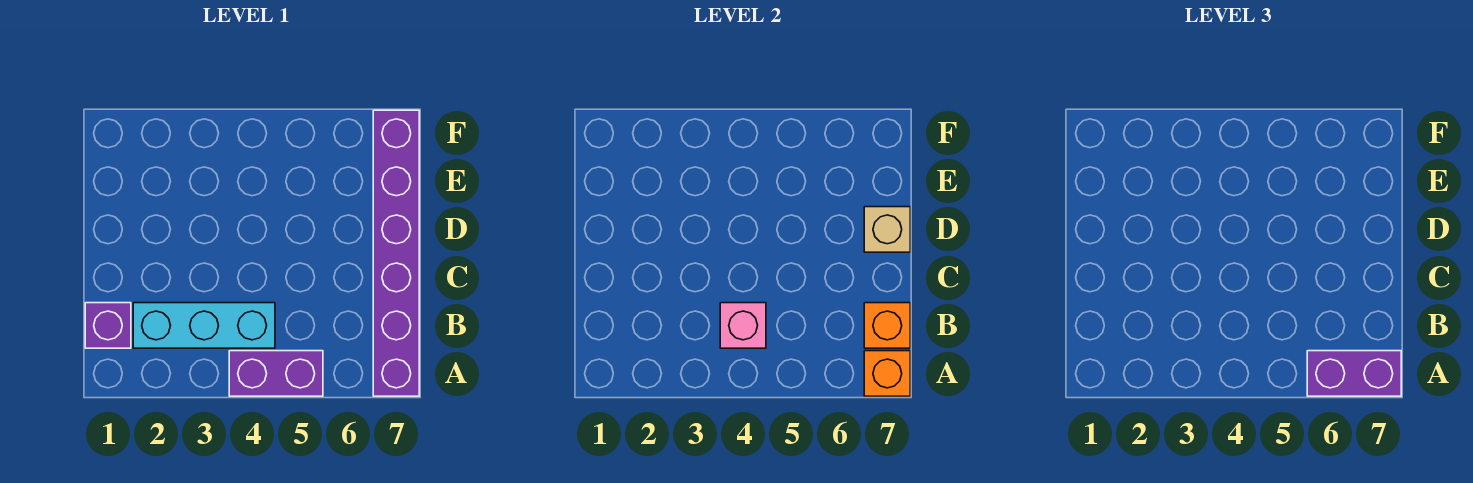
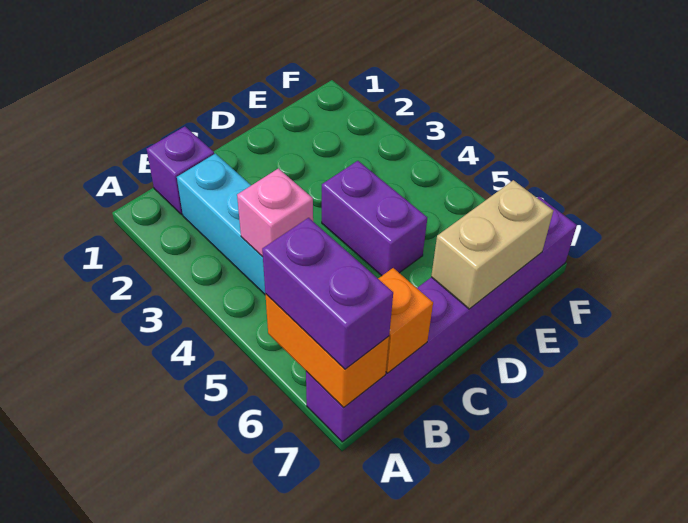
purple brick A4:A5 level 1 -> purple brick D4:D5 level 1
orange brick A7 level 2 -> orange brick A6:A7 level 2
tan brick D7 level 2 -> tan brick D7:E7 level 2

